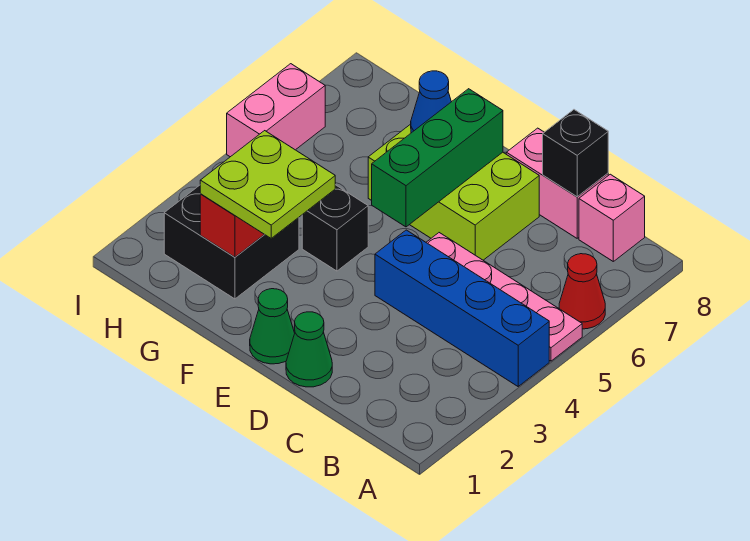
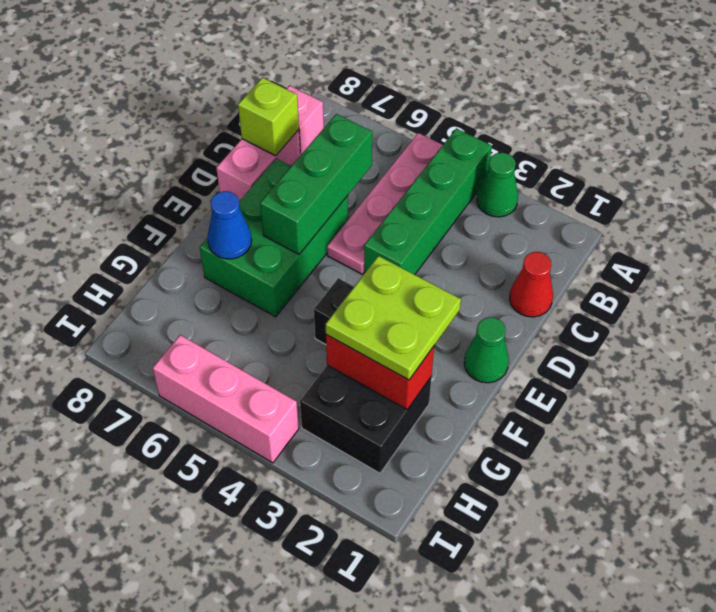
blue brick A4:D4 level 1 -> green brick A4:D4 level 1
red cone A6 level 1 -> red cone C1 level 1
black brick C8 level 2 -> lime brick C8 level 2
green cone D1 level 1 -> green cone A3 level 1
lime brick D6:F7 level 1 -> green brick D6:F7 level 1
green brick E5:E7 level 2 -> green brick C6:E6 level 2
pink brick I5:I6 level 1 -> pink brick I4:I6 level 1

